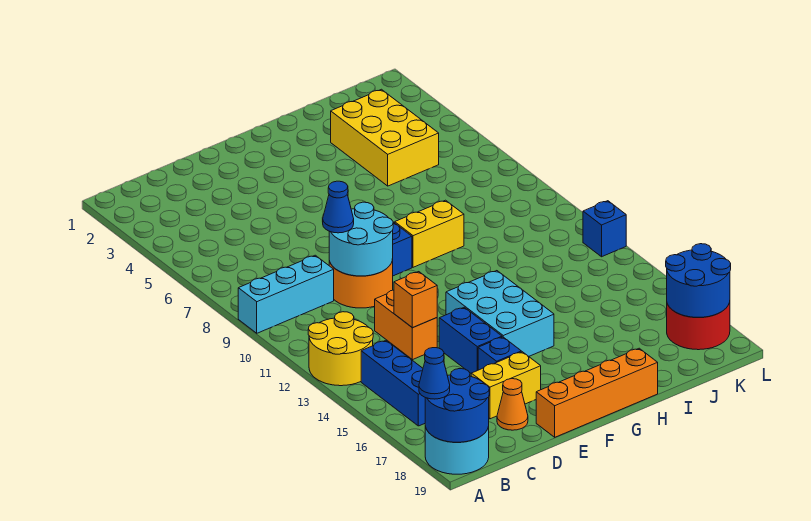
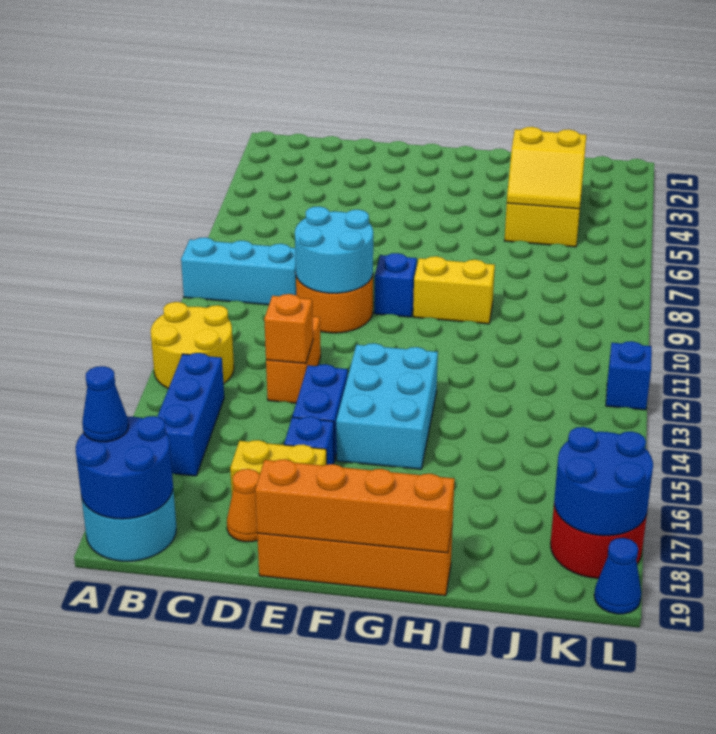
blue cone D9 level 3 -> blue cone L19 level 1
none -> orange brick E19:H19 level 2
none -> yellow slope I4:J5 level 2 top 4

